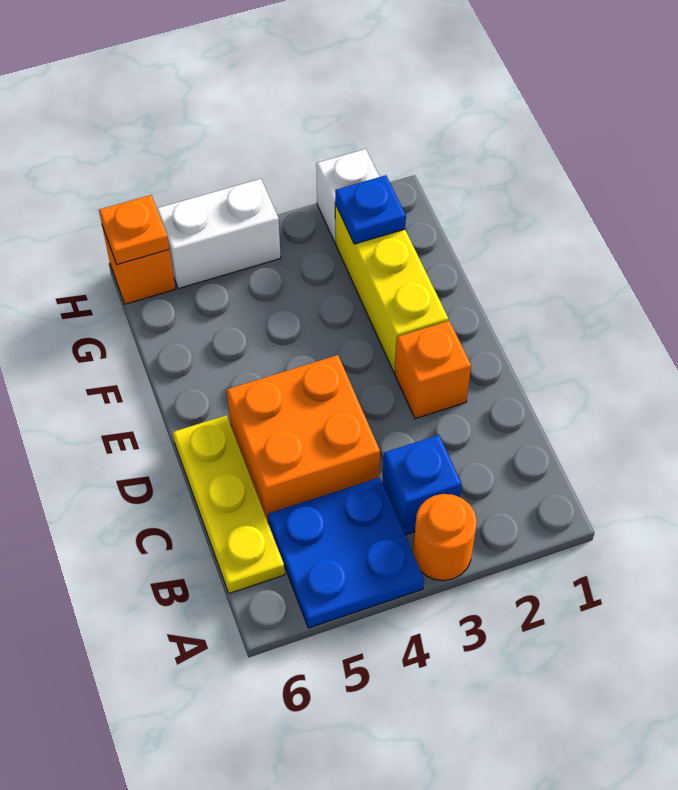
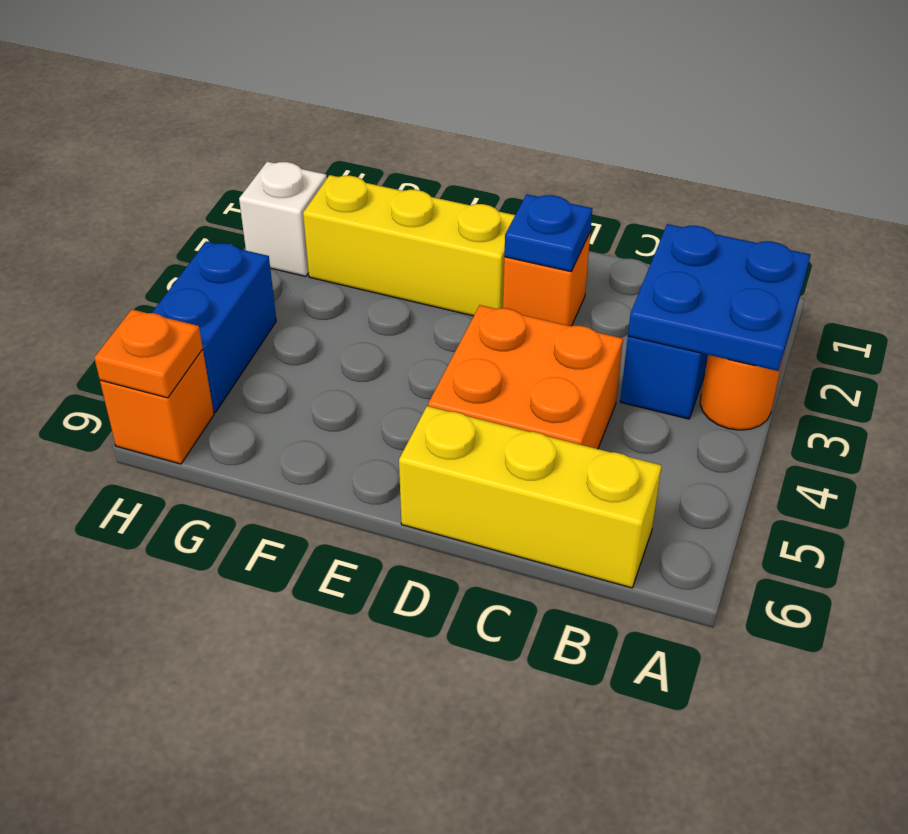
blue plate A4:B5 level 1 -> blue plate A2:B3 level 2
yellow plate B6:D6 level 1 -> yellow brick B6:D6 level 1
blue plate G2 level 2 -> blue plate D2 level 2
white brick H4:H5 level 1 -> blue brick H4:H5 level 1

